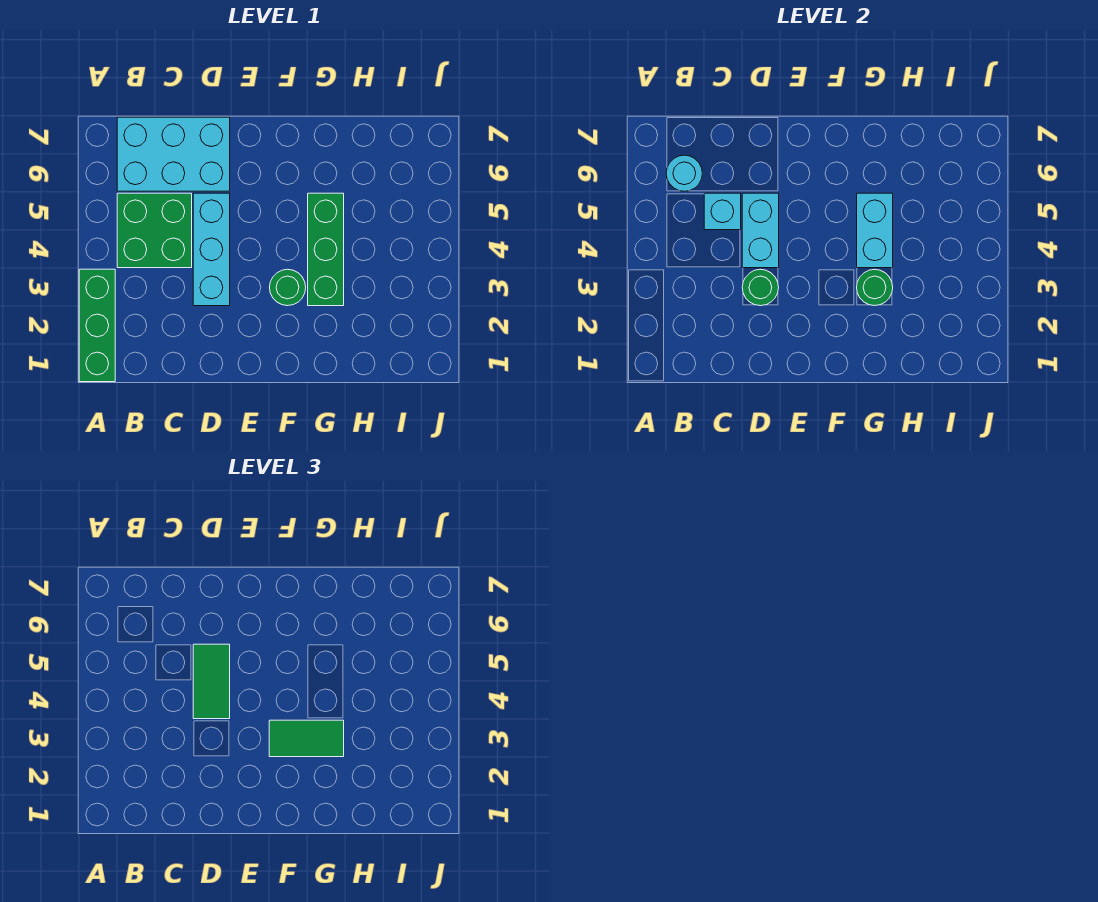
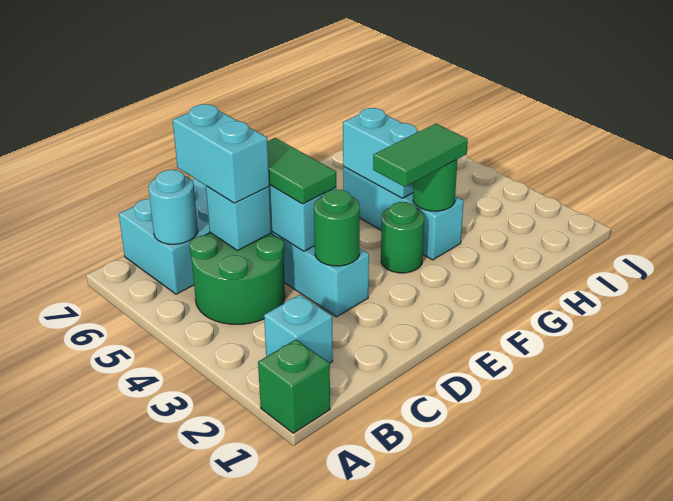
green brick A1:A3 level 1 -> green brick A1 level 1
none -> cyan brick B2 level 1
green brick B4:C5 level 1 -> green round brick B4:C5 level 1
none -> cyan brick C5:C6 level 3
green brick G3:G5 level 1 -> cyan brick G3:G5 level 1

